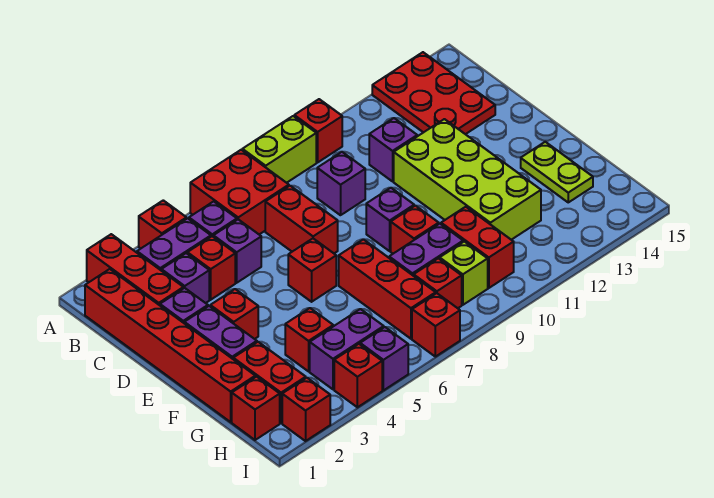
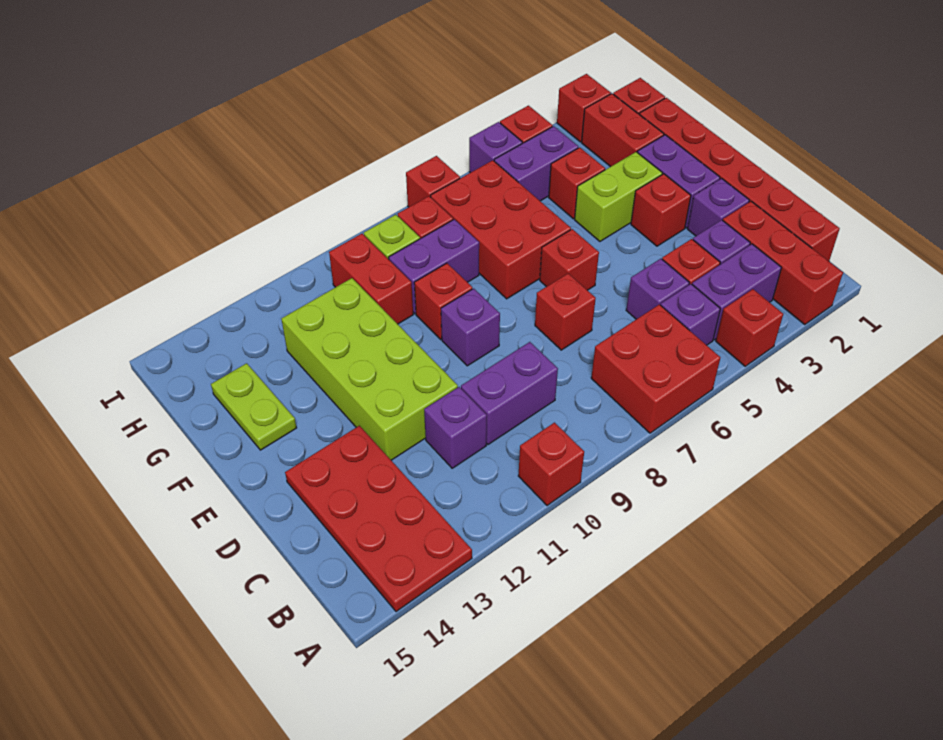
lime brick A8:A9 level 1 -> lime brick F3:F4 level 1
red plate A13:C14 level 1 -> red plate A13:D14 level 1
red brick C7:D7 level 1 -> red brick D7 level 1
purple brick C9 level 1 -> purple brick C9:C10 level 1
red brick F7:H7 level 1 -> red brick F6:H7 level 1

